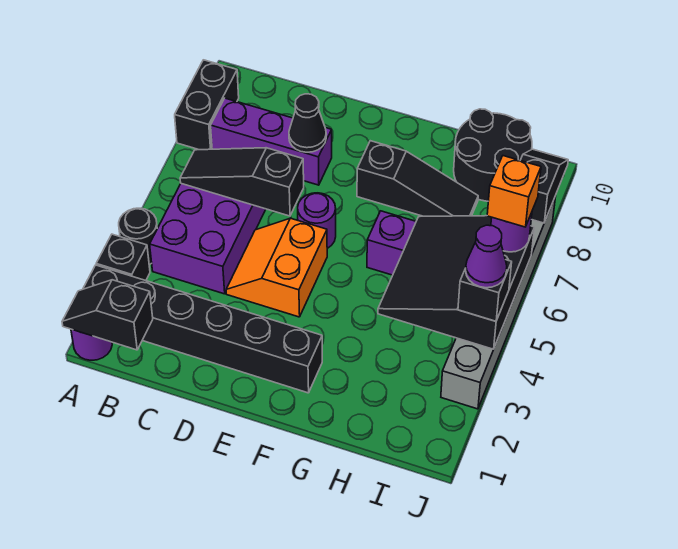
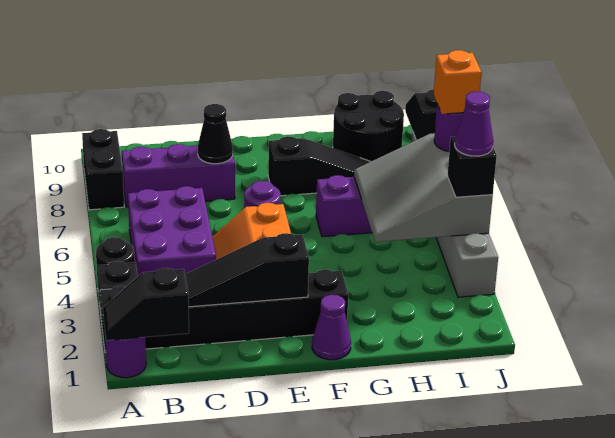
black slope B6:D6 level 2 top D -> black slope C2:E2 level 2 top E
none -> purple cone F1 level 1
black slope H4:J6 level 2 top J -> grey slope H4:J6 level 2 top J

